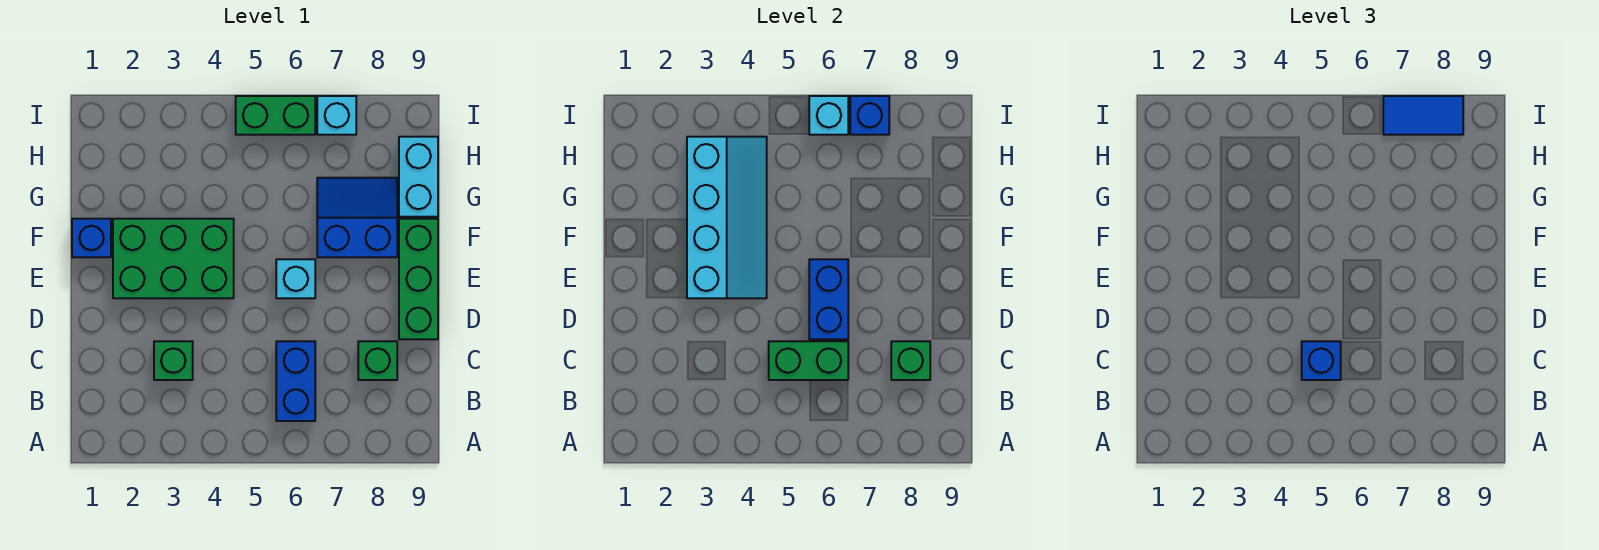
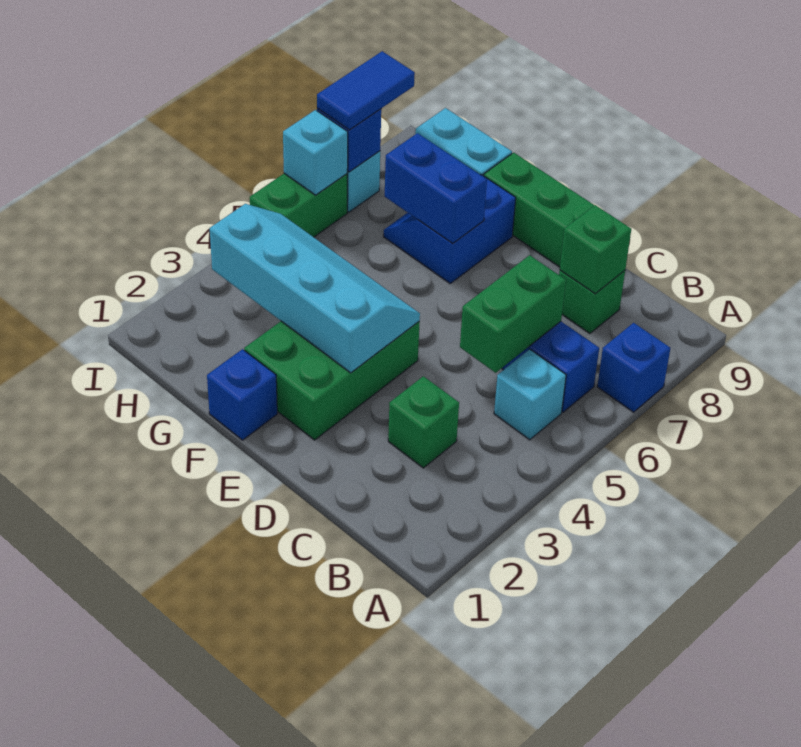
blue brick C5 level 3 -> blue brick A7 level 1
blue brick D6:E6 level 2 -> blue brick F7:G7 level 2
cyan brick E6 level 1 -> cyan brick B5 level 1

